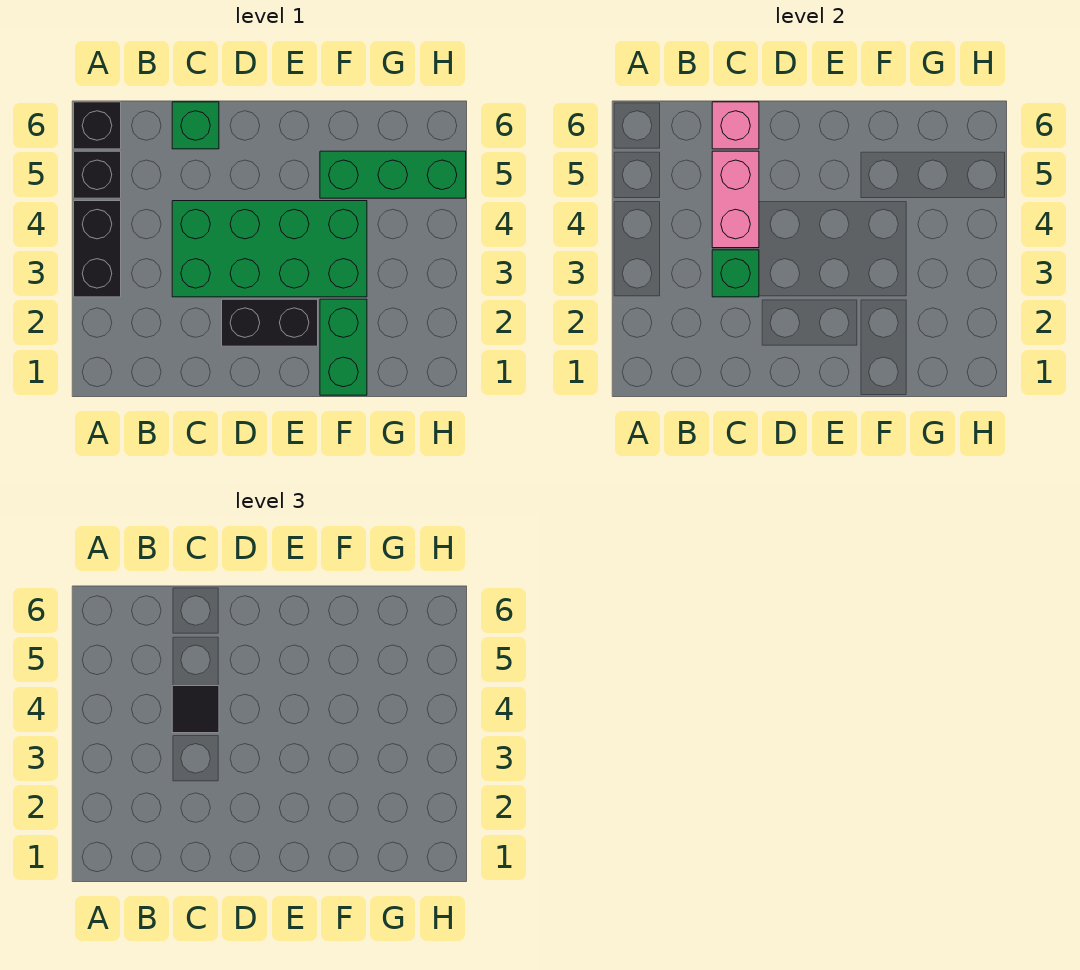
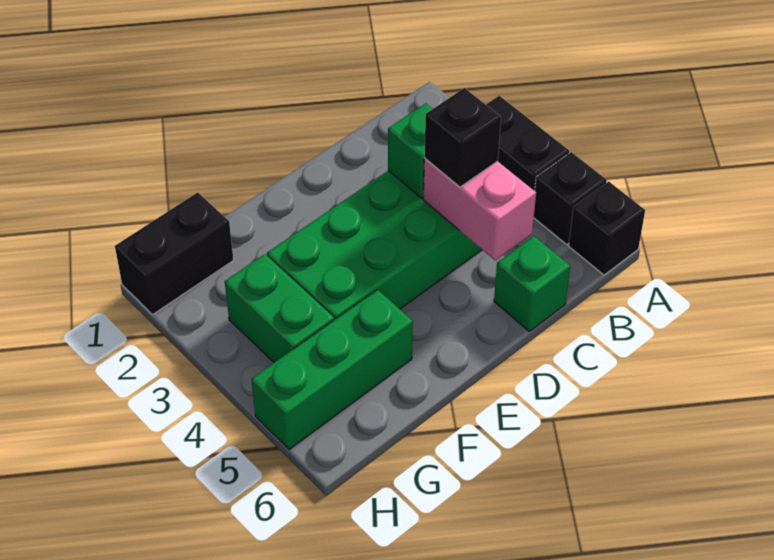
black tile C4 level 3 -> black brick C4 level 3
pink brick C6 level 2 -> none
black brick D2:E2 level 1 -> black brick G1:H1 level 1
green brick F1:F2 level 1 -> green brick G3:G4 level 1

